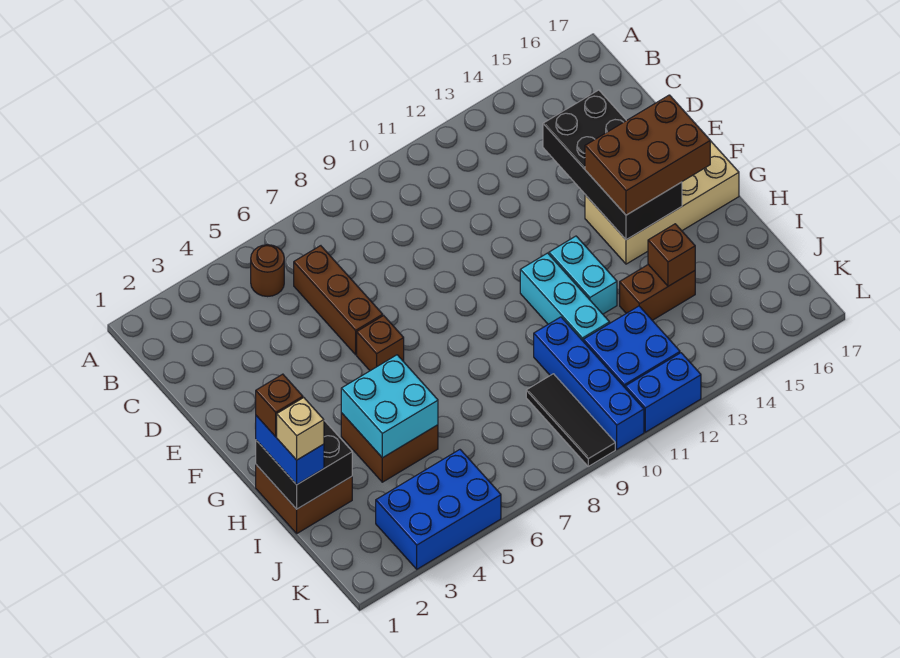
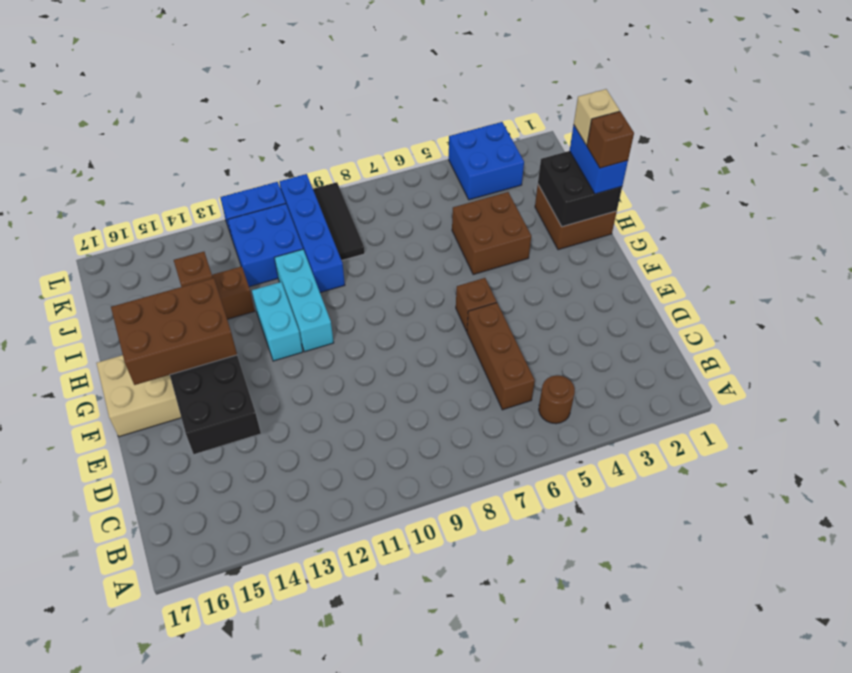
cyan brick H4:I5 level 2 -> none
blue brick K3:L5 level 1 -> blue brick K3:L4 level 1

